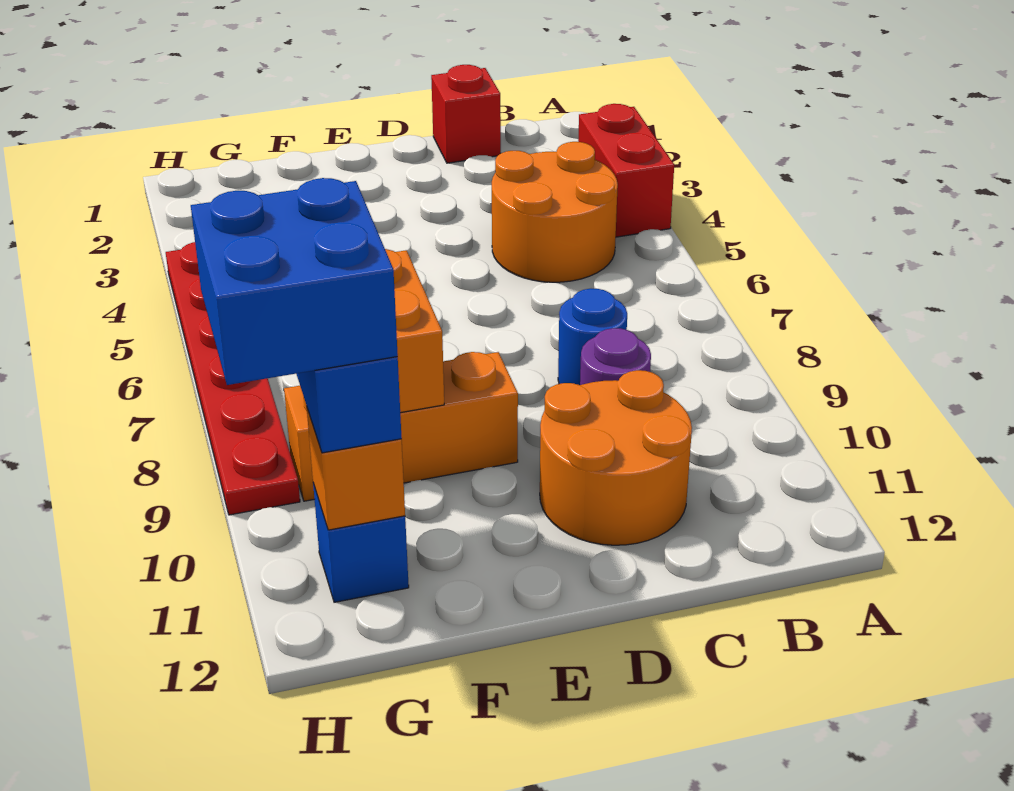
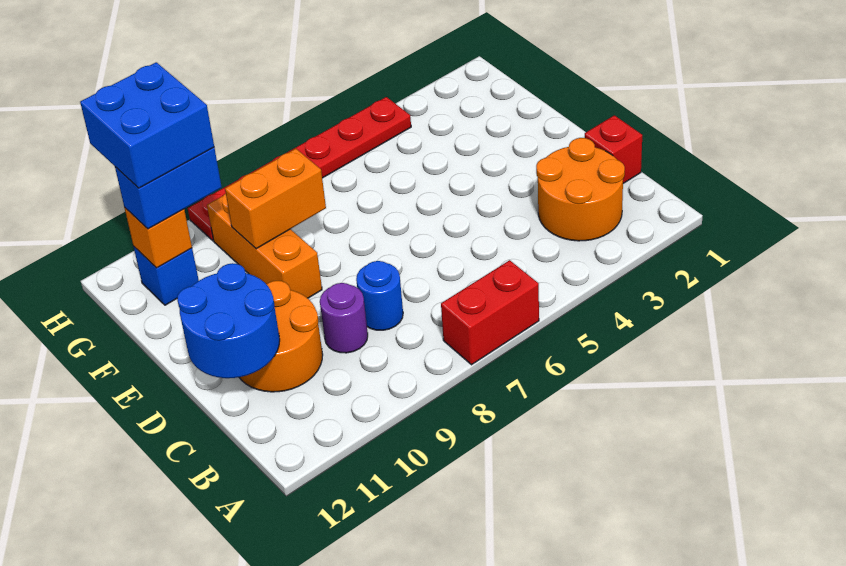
red brick A3:A4 level 1 -> red brick A6:A7 level 1
orange round brick B4:C5 level 1 -> orange round brick B2:C3 level 1
none -> blue round brick C11:D12 level 2

